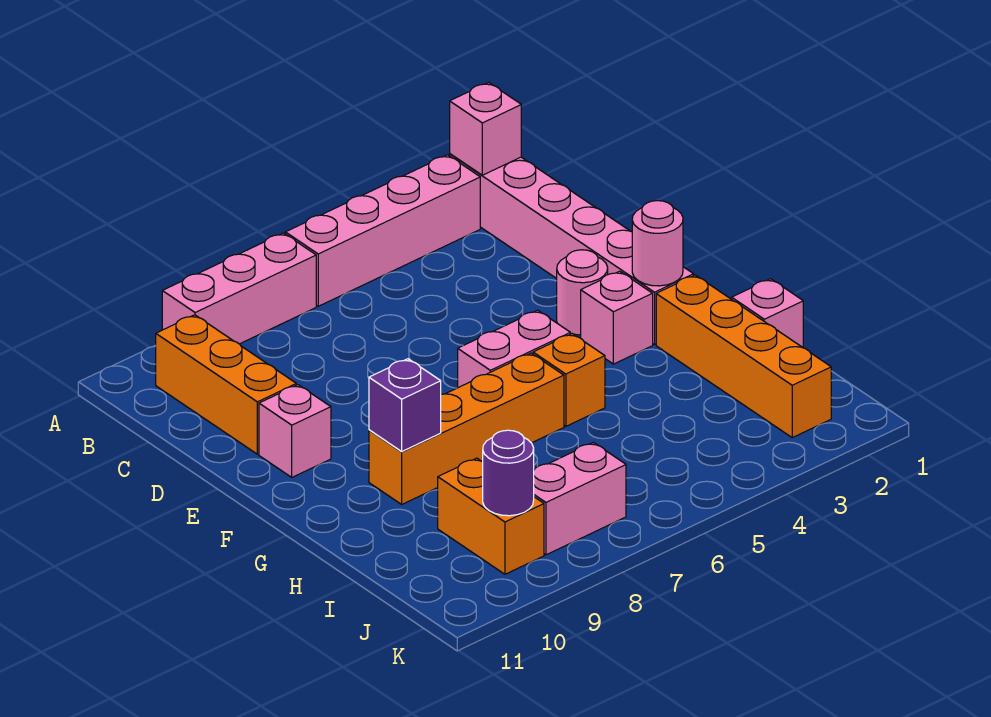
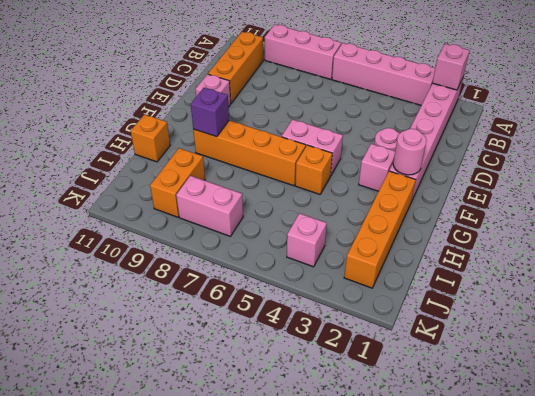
pink brick H1 level 1 -> pink brick J4 level 1
none -> orange brick H11 level 1
purple round brick J9 level 2 -> none

